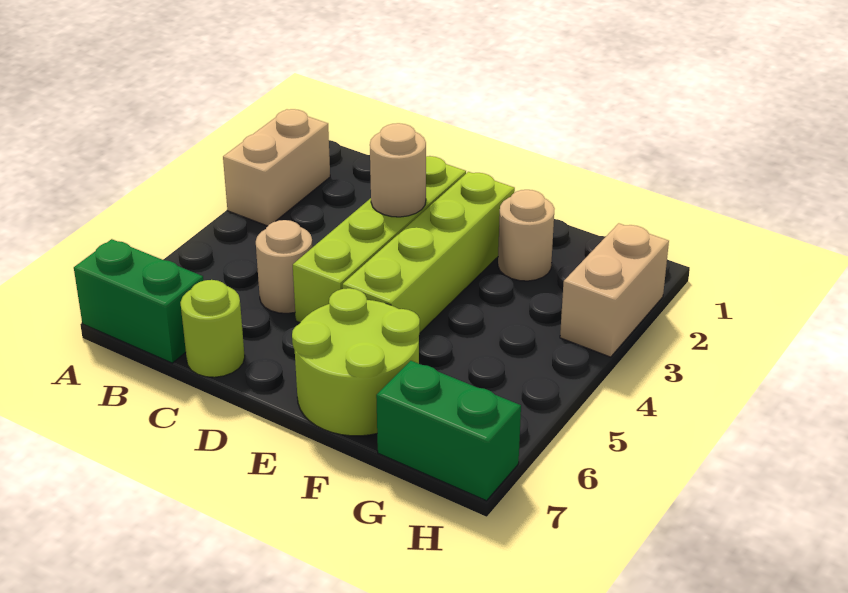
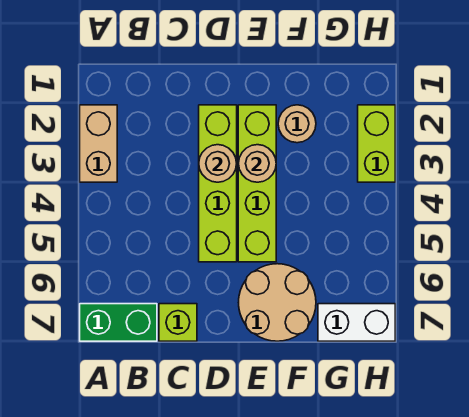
tan round brick C5 level 1 -> tan round brick E3 level 2
lime round brick C7 level 1 -> lime brick C7 level 1
lime round brick E6:F7 level 1 -> tan round brick E6:F7 level 1
green brick G7:H7 level 1 -> white brick G7:H7 level 1
tan brick H2:H3 level 1 -> lime brick H2:H3 level 1

